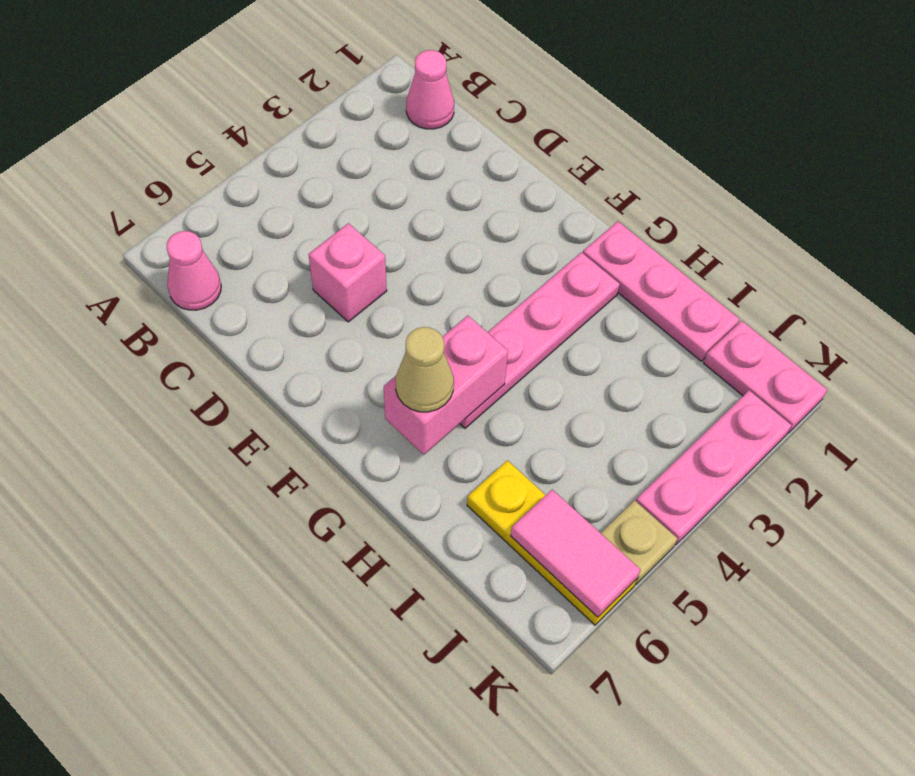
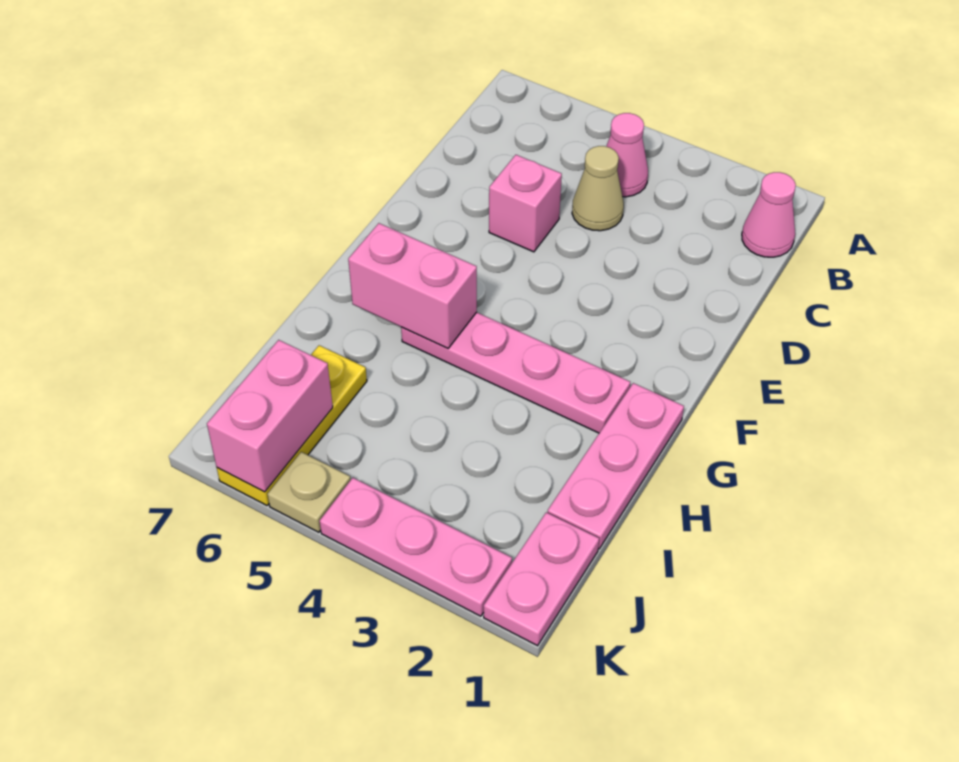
pink cone B7 level 1 -> pink cone B4 level 1
tan cone G6 level 3 -> tan cone C4 level 1
pink tile J6:K6 level 2 -> pink brick J6:K6 level 2

